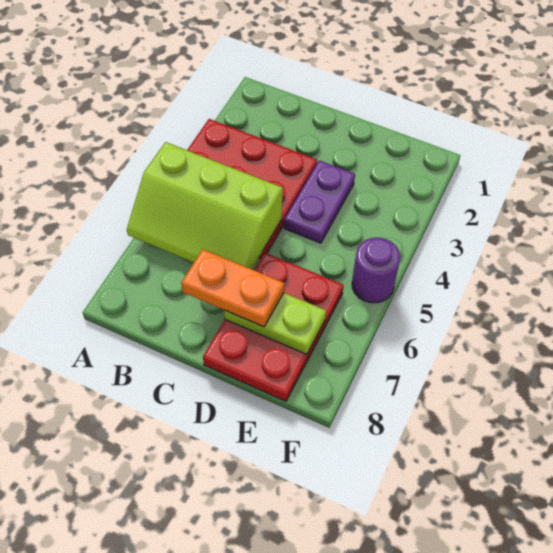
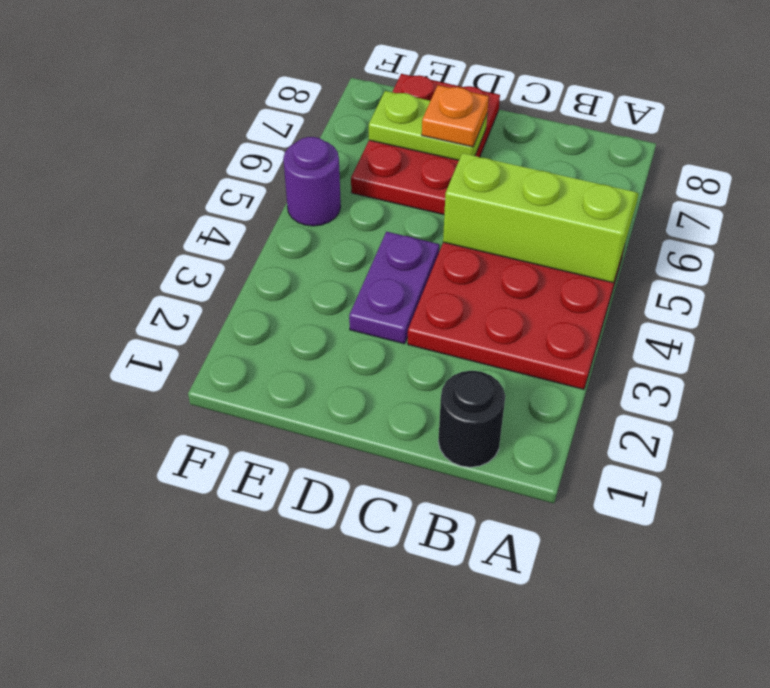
none -> black round brick B1 level 1
orange plate C7:D7 level 3 -> orange plate D7 level 3

